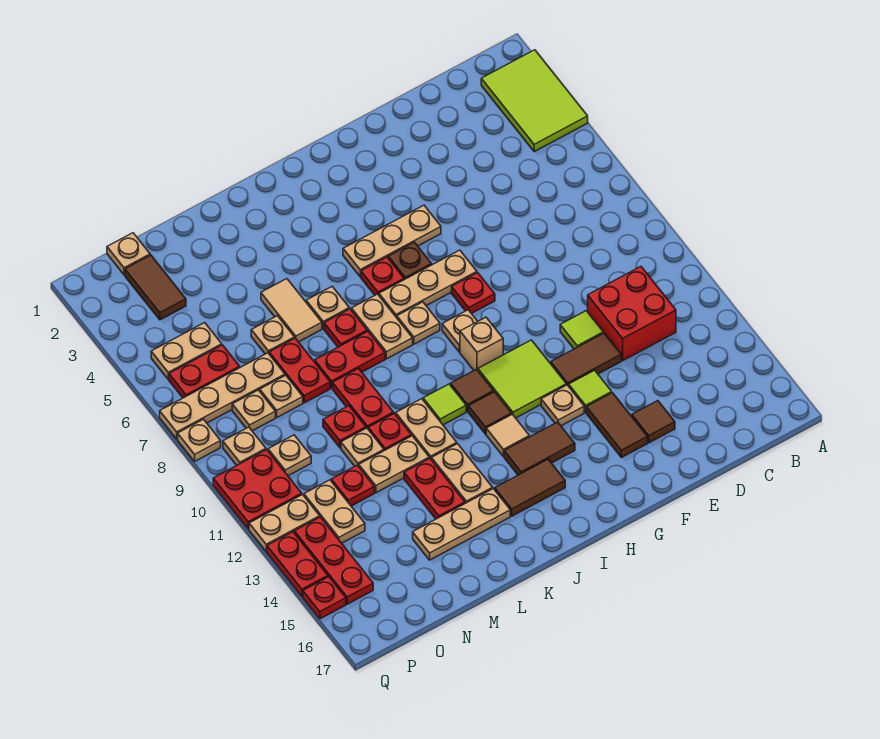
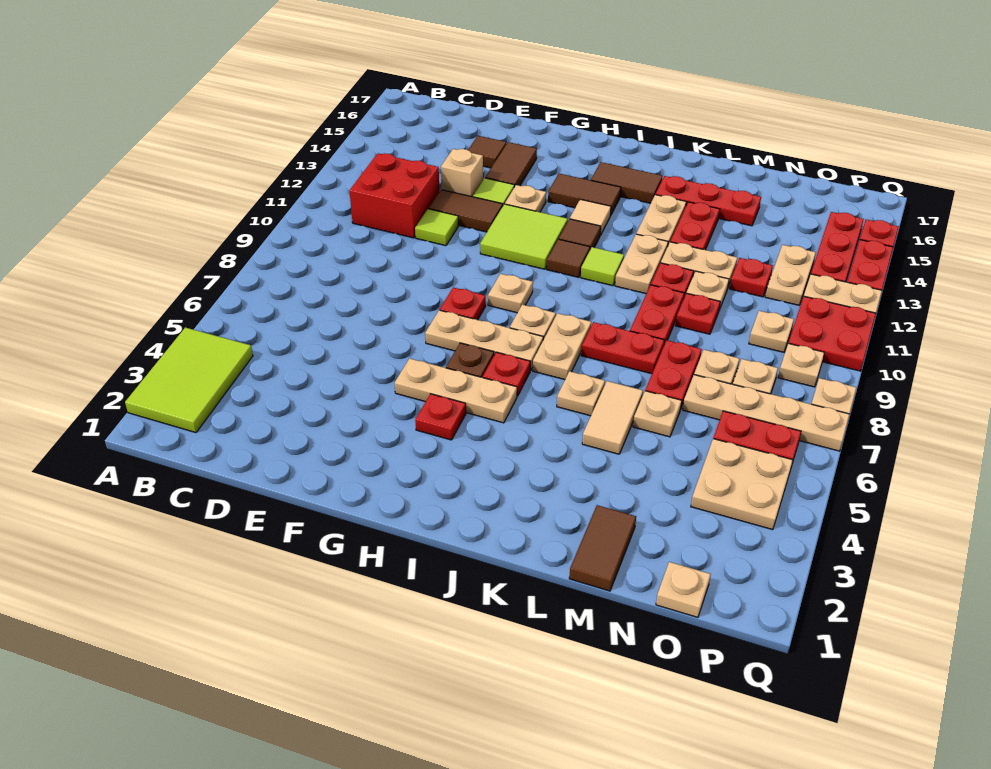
tan brick H10 level 1 -> tan brick E13 level 1
red plate K7 level 1 -> red plate H4 level 1
tan plate K15:M15 level 1 -> red plate K15:M15 level 1
brown tile O2:O3 level 1 -> brown tile M1:M2 level 1
tan plate O5:P5 level 1 -> tan plate O4:P5 level 1

